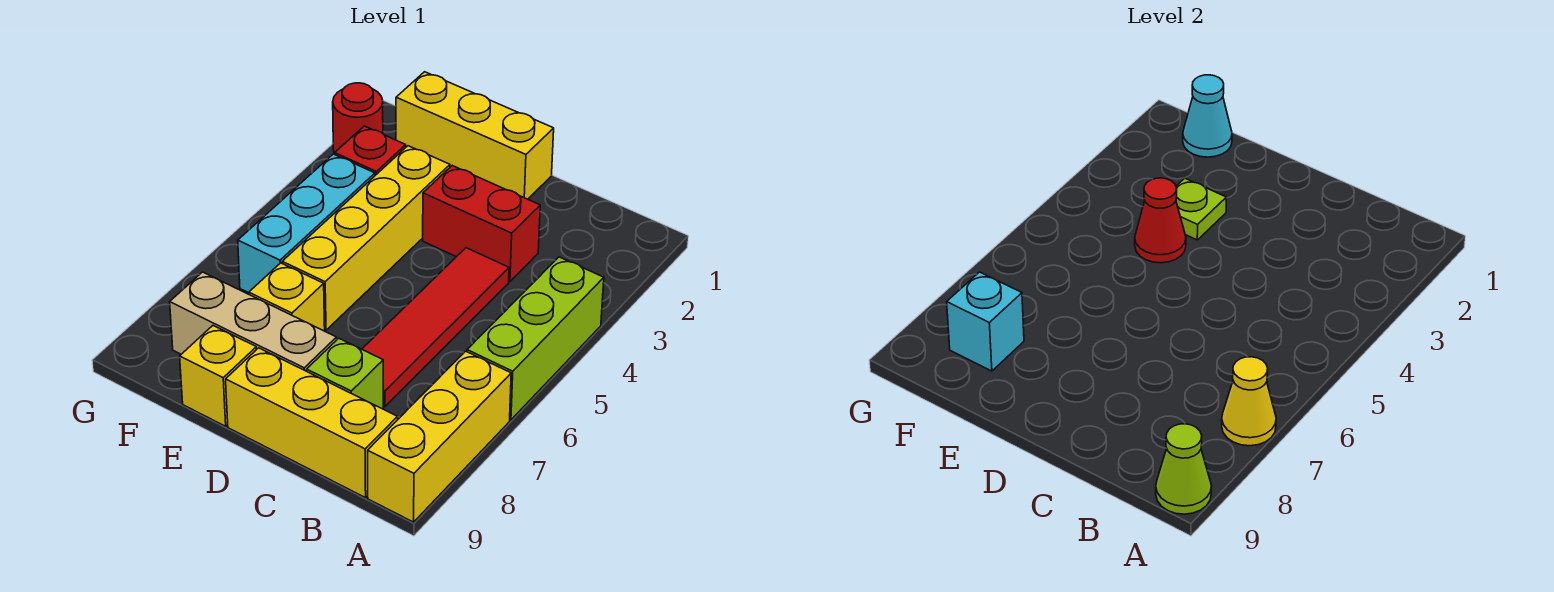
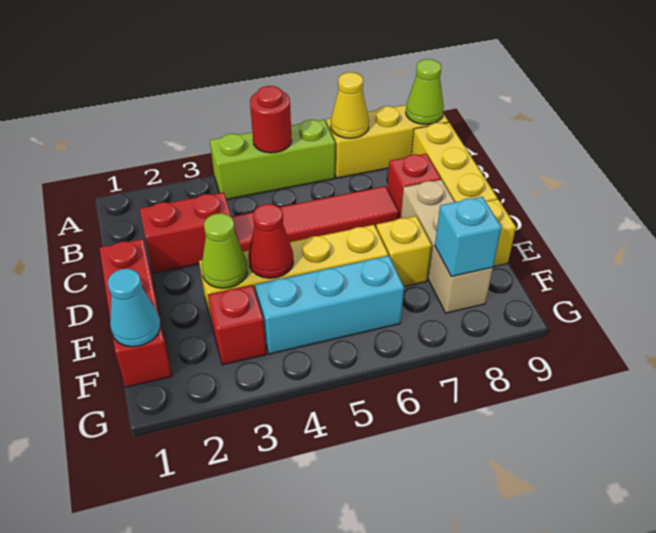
red brick C3:D3 level 1 -> red brick C2:C3 level 1
lime brick C8 level 1 -> red brick C8 level 1
yellow brick D1:F1 level 1 -> red brick D1:F1 level 1
lime plate E3 level 2 -> lime cone E3 level 2
red round brick G2 level 1 -> red round brick A5 level 2

